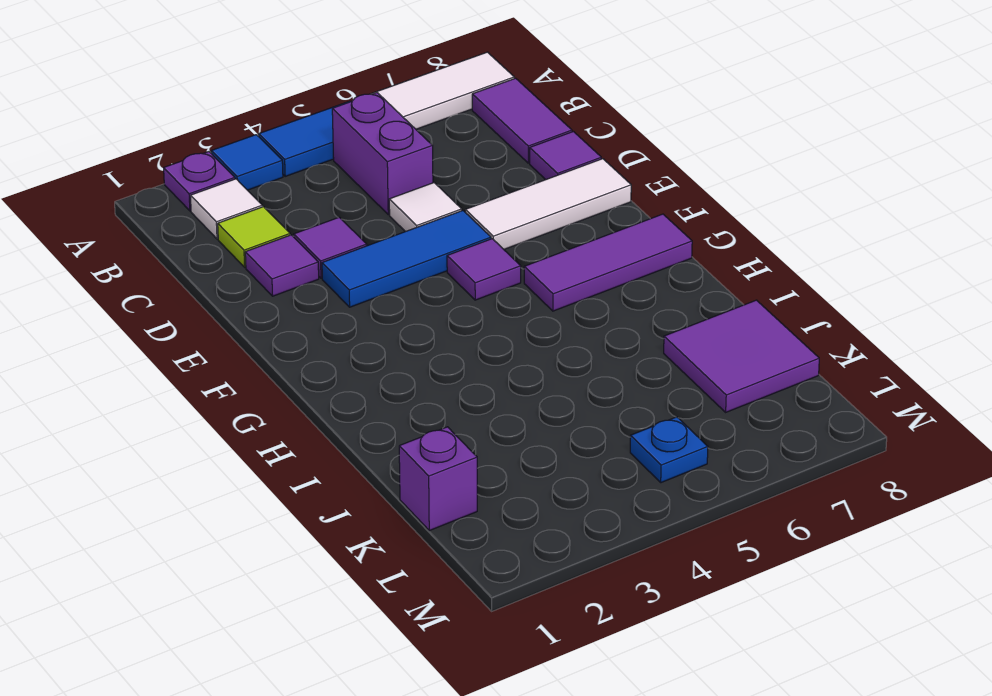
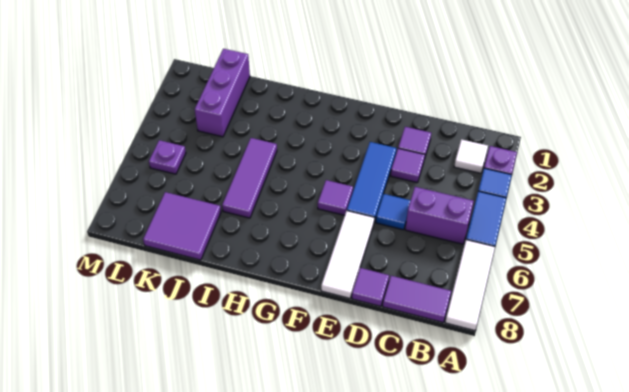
lime tile C2 level 1 -> none
white tile D5 level 1 -> blue tile D5 level 1
purple tile G6:G8 level 1 -> purple tile I4:I6 level 1
purple brick K1 level 1 -> purple brick K1:K3 level 1
blue plate L5 level 1 -> purple plate L5 level 1

